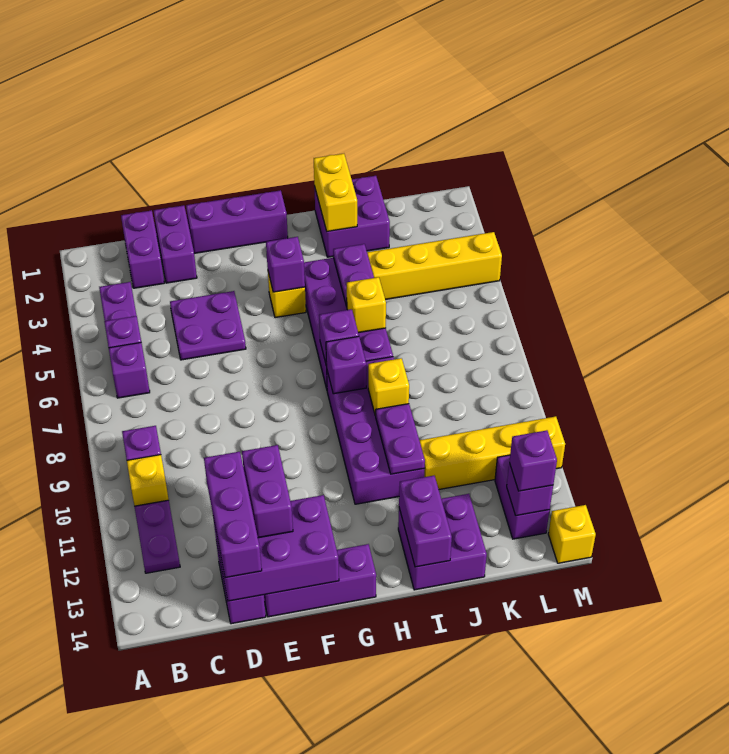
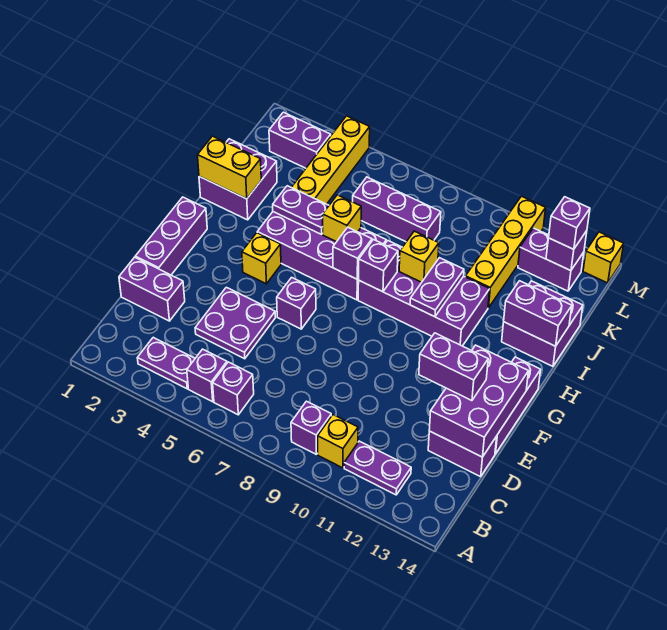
purple brick C1:C2 level 1 -> purple brick L2:L3 level 1
purple brick D12:D14 level 3 -> purple brick K6:K8 level 1
purple brick G4 level 2 -> purple brick F6 level 1
purple plate I10:I11 level 2 -> purple plate H10:I10 level 2

